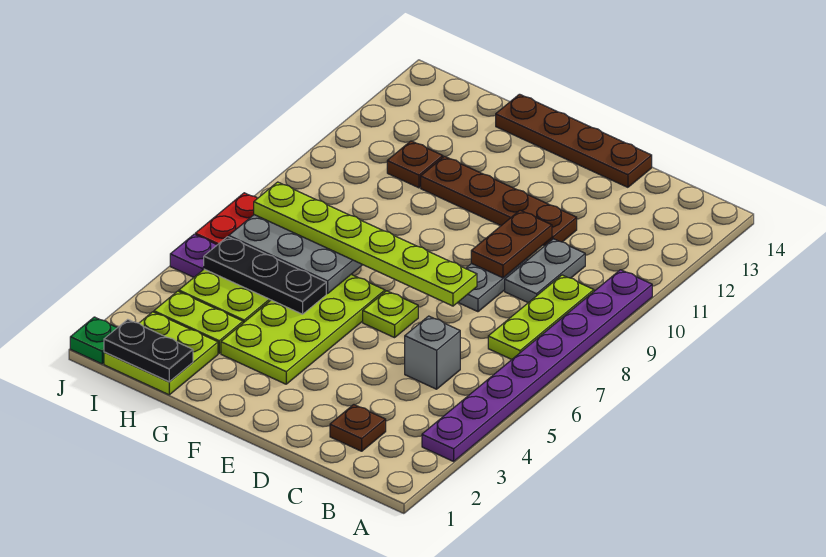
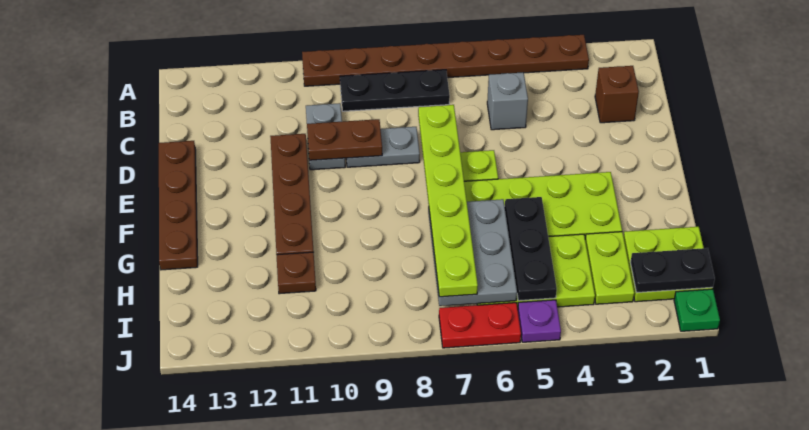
purple plate A3:A10 level 1 -> brown plate A3:A10 level 1
lime plate B7:B9 level 1 -> black plate B7:B9 level 1
brown plate C2 level 1 -> brown brick C2 level 1
grey plate C9:C10 level 1 -> grey plate C10:D10 level 1
black plate H1:I1 level 2 -> black plate I1:I2 level 2

